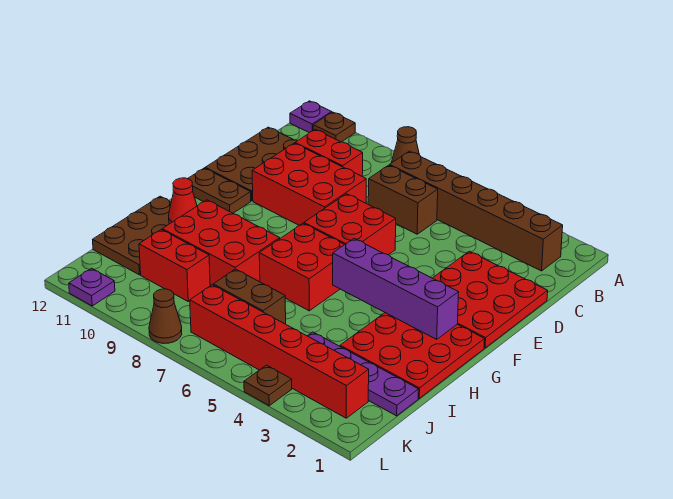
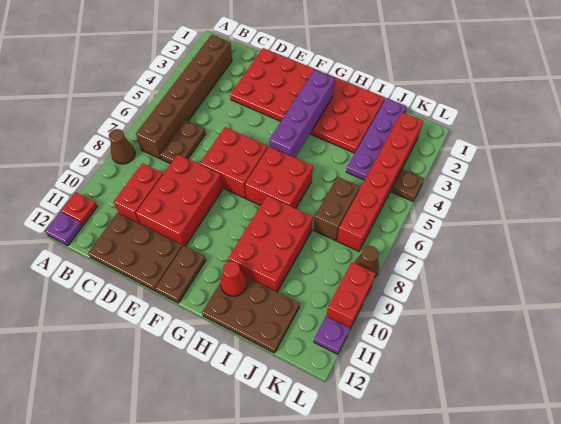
brown plate A11 level 1 -> red plate A11 level 1
brown brick C6:C7 level 1 -> brown plate C6:C7 level 1
red brick J9:J10 level 1 -> red brick L9:L10 level 1

